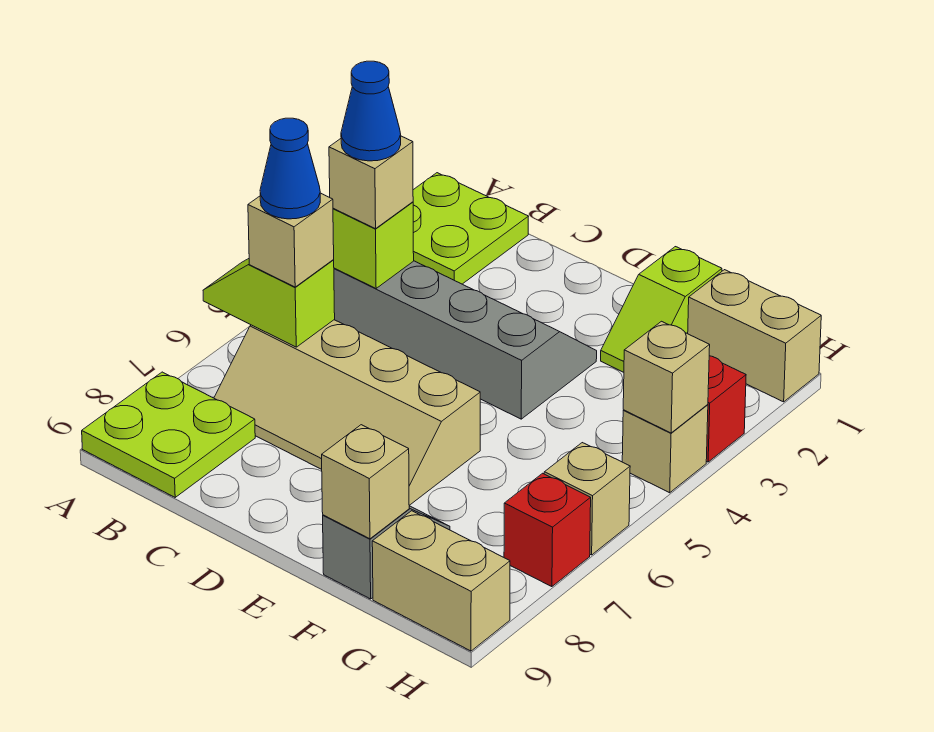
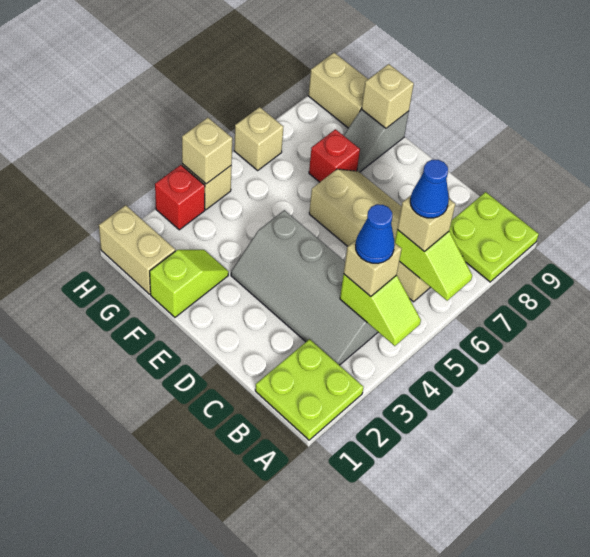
red brick H7 level 1 -> red brick F7 level 1

